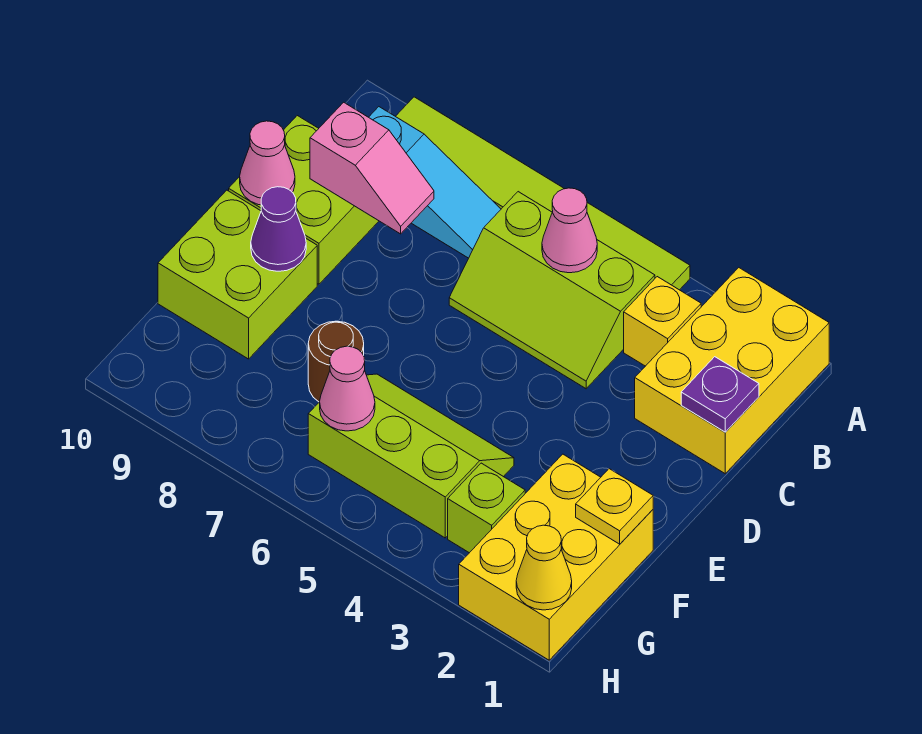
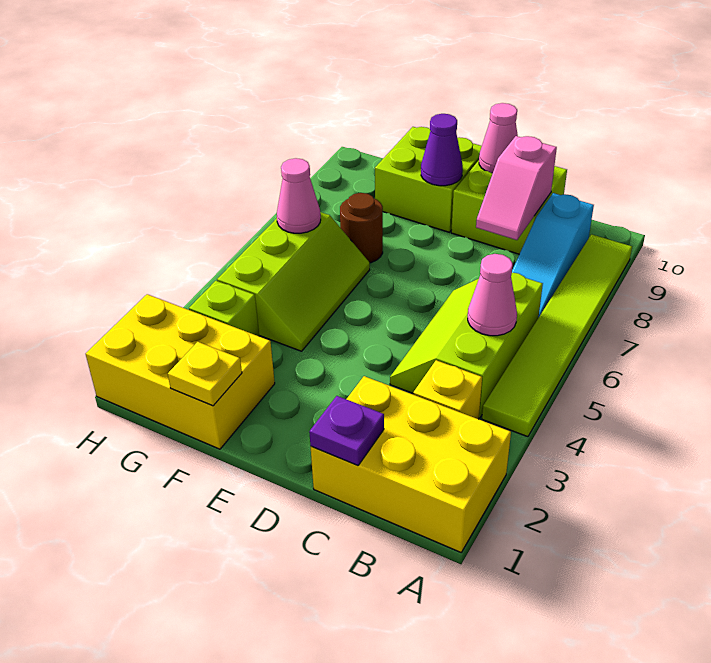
yellow cone H1 level 2 -> none

